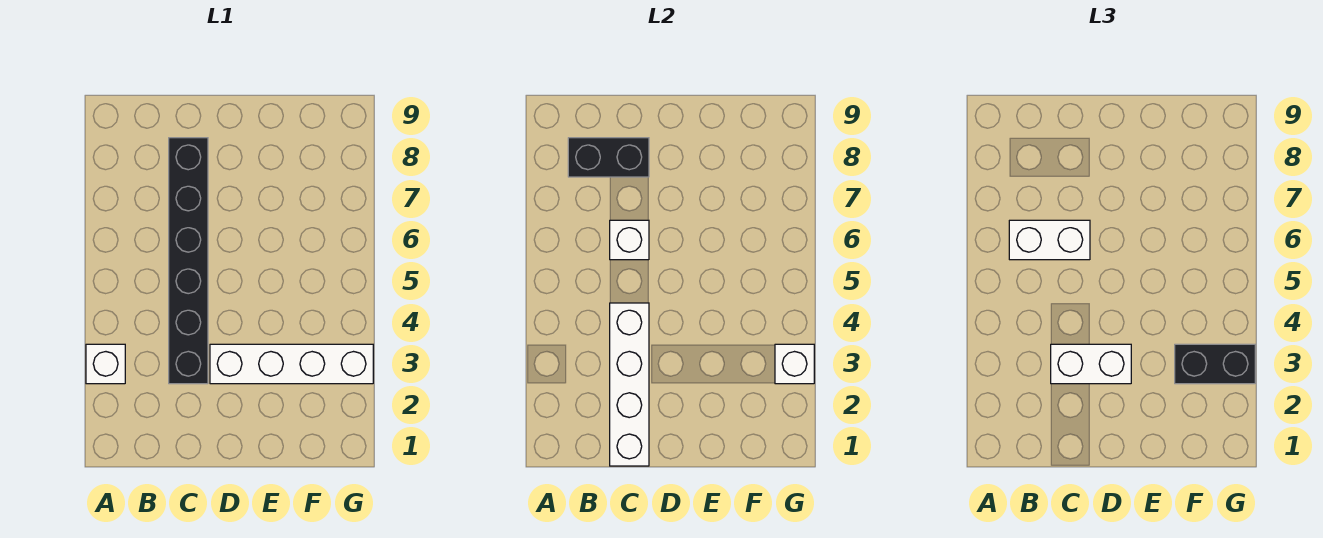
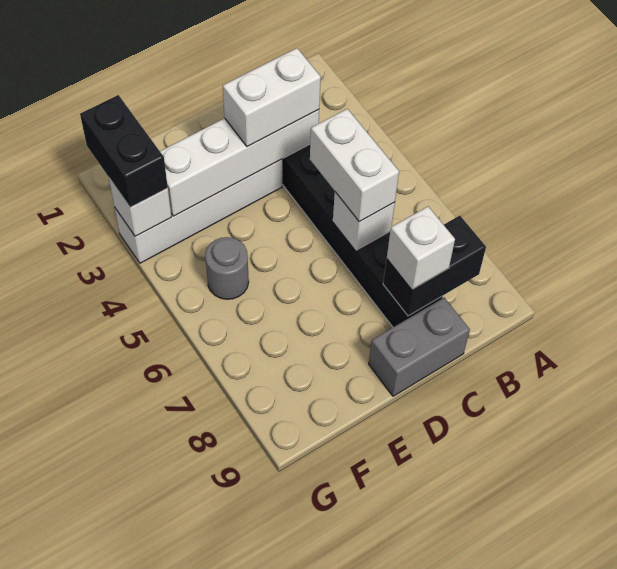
white brick A3 level 1 -> white brick C8 level 3
white brick B6:C6 level 3 -> white brick C5:C6 level 3
white brick C1:C4 level 2 -> white brick C3:F3 level 2
none -> grey brick C9:D9 level 1
black brick F3:G3 level 3 -> black brick G2:G3 level 3
none -> grey round brick F5 level 1

